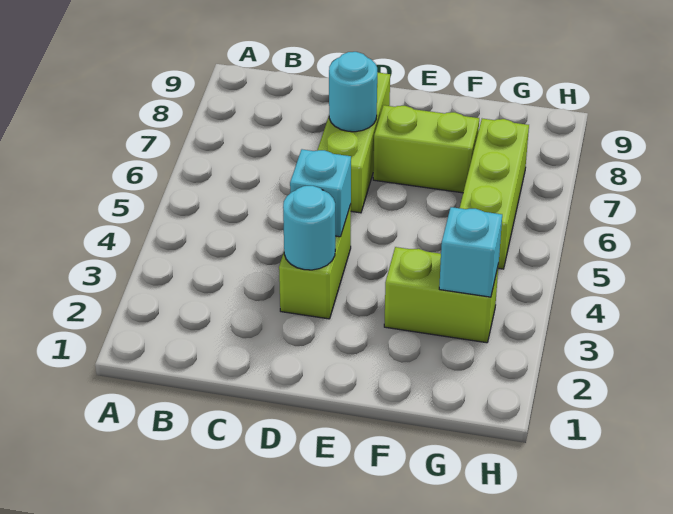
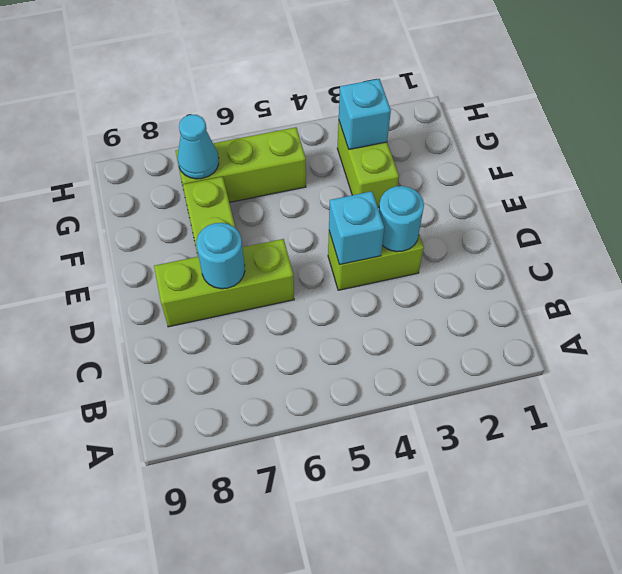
none -> cyan cone G7 level 2

